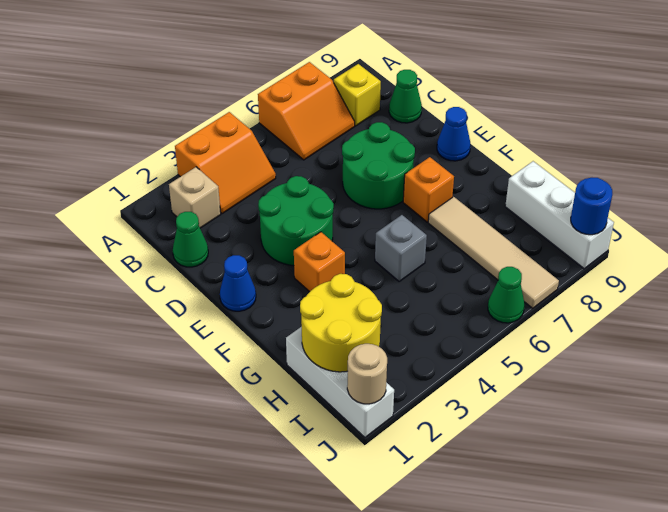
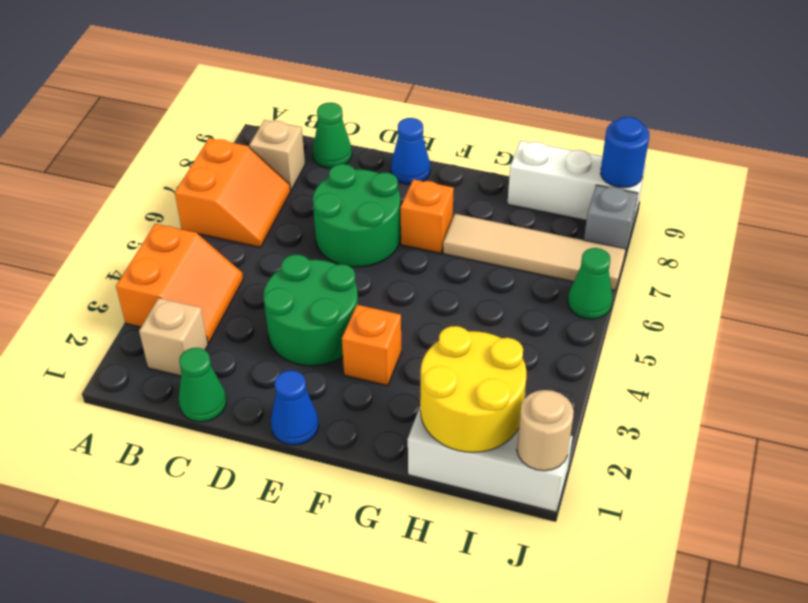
yellow brick B8 level 1 -> tan brick B8 level 1
grey brick G5 level 1 -> grey brick J8 level 1

